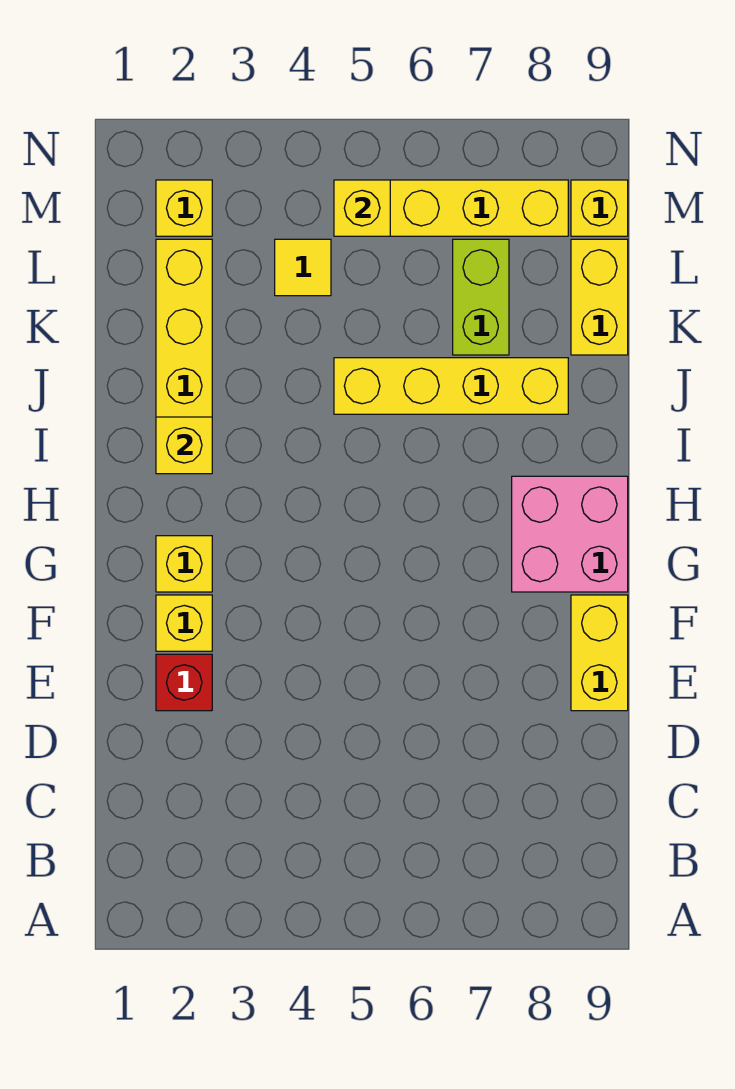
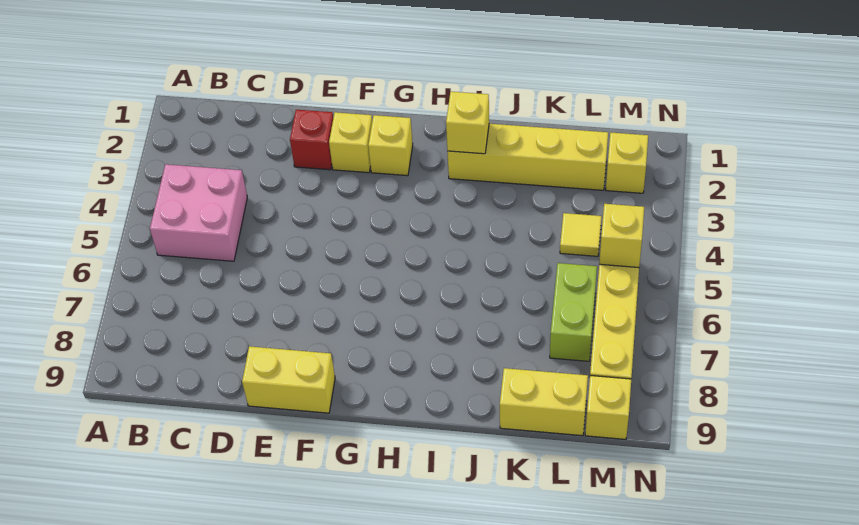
pink brick G8:H9 level 1 -> pink brick B4:C5 level 1
yellow brick J5:J8 level 1 -> none
lime brick K7:L7 level 1 -> lime brick L6:L7 level 1

